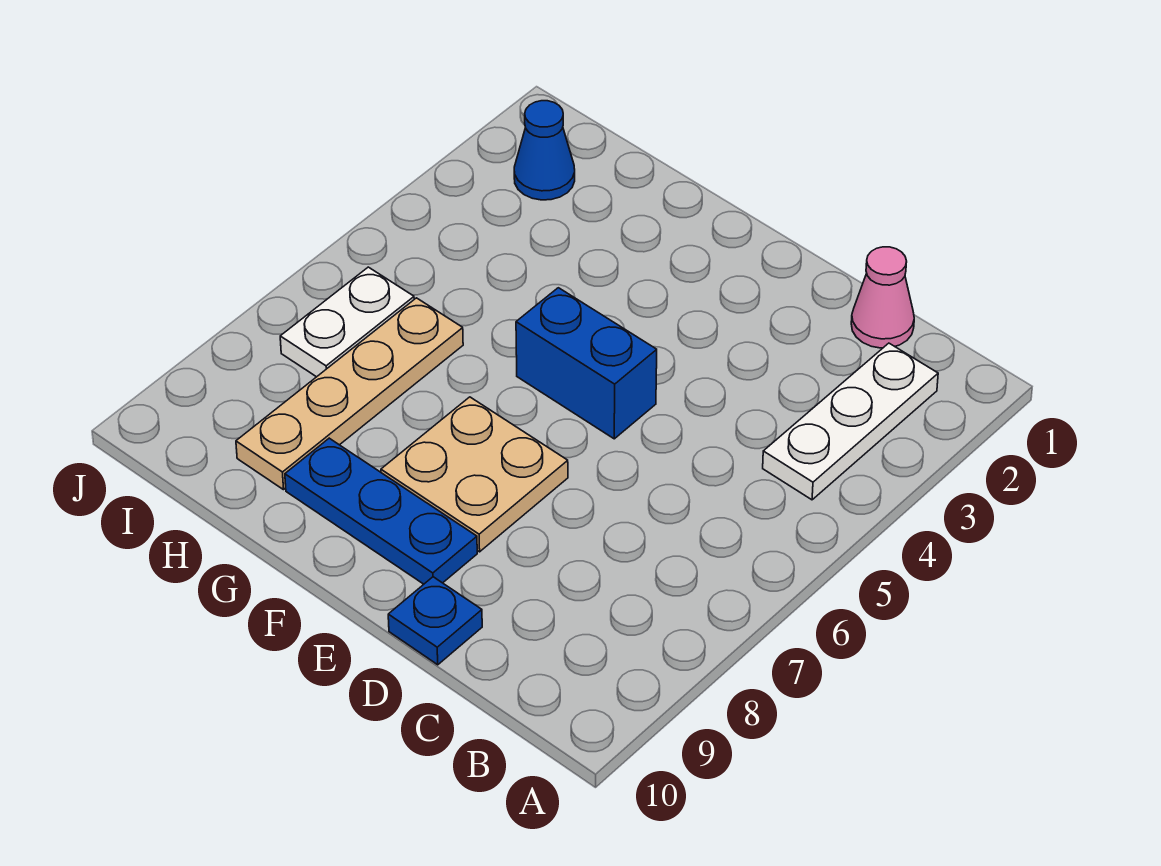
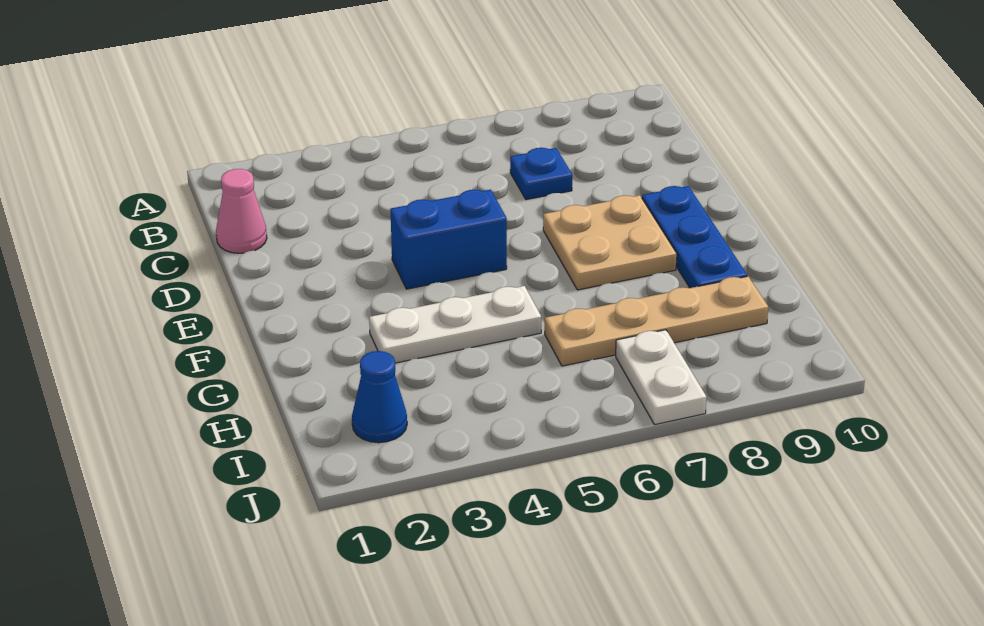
white plate B2:B4 level 1 -> white plate G3:G5 level 1
blue plate D10 level 1 -> blue plate C7 level 1
blue brick E5:F5 level 1 -> blue brick E4:E5 level 1
white plate I6:I7 level 1 -> white plate I7:J7 level 1

